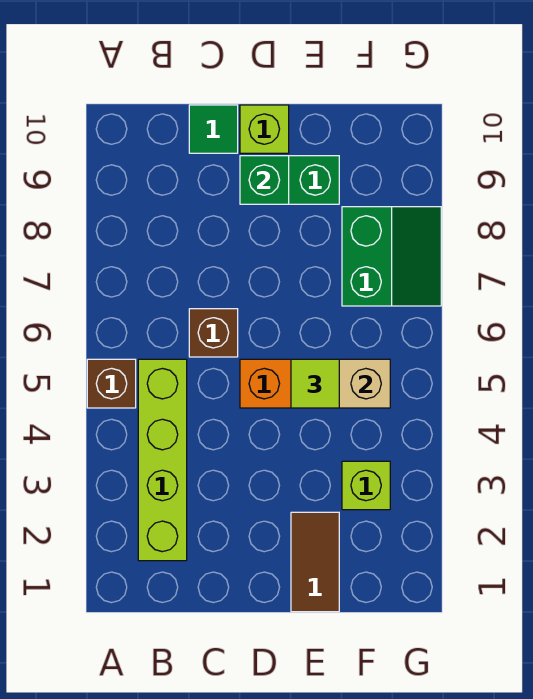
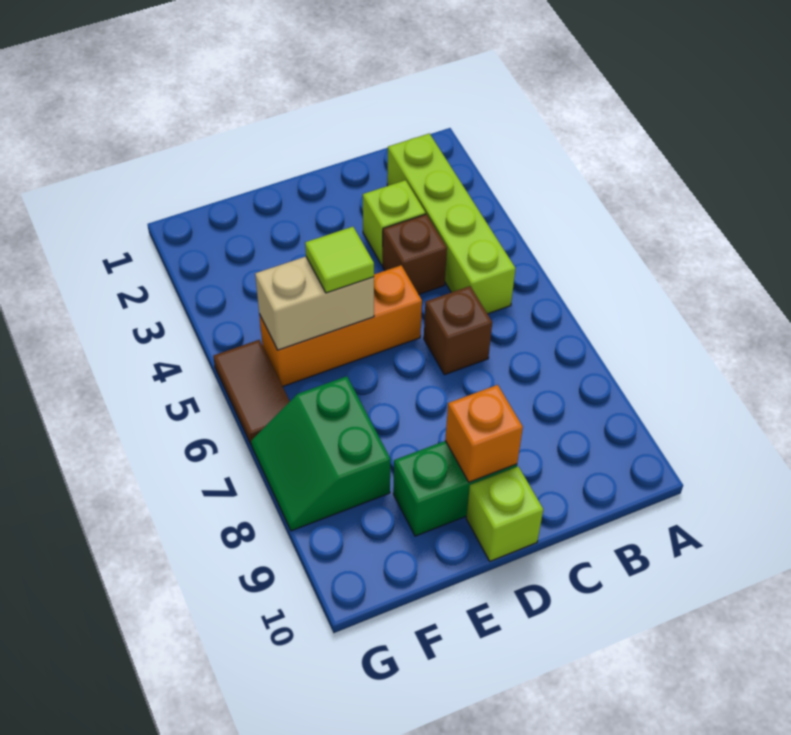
brown brick A5 level 1 -> brown brick C4 level 1
green tile C10 level 1 -> none
green brick D9 level 2 -> orange brick D9 level 2
brown tile E1:E2 level 1 -> brown tile G5:G6 level 1
lime brick F3 level 1 -> lime brick C3 level 1

